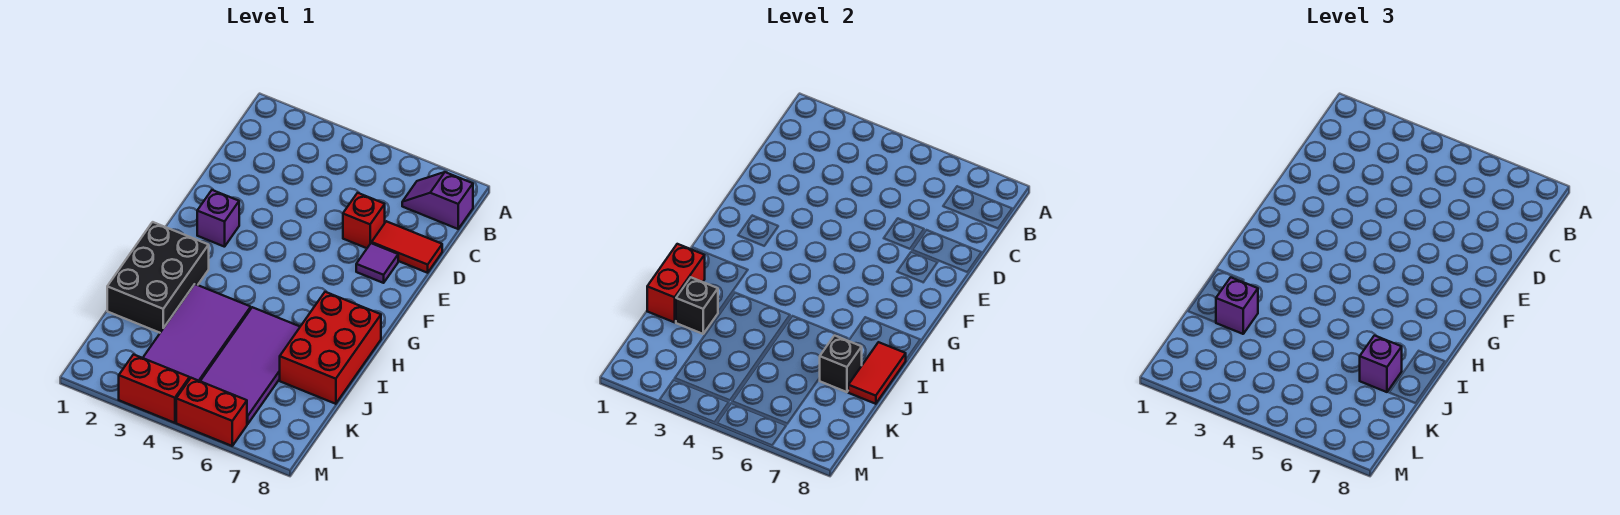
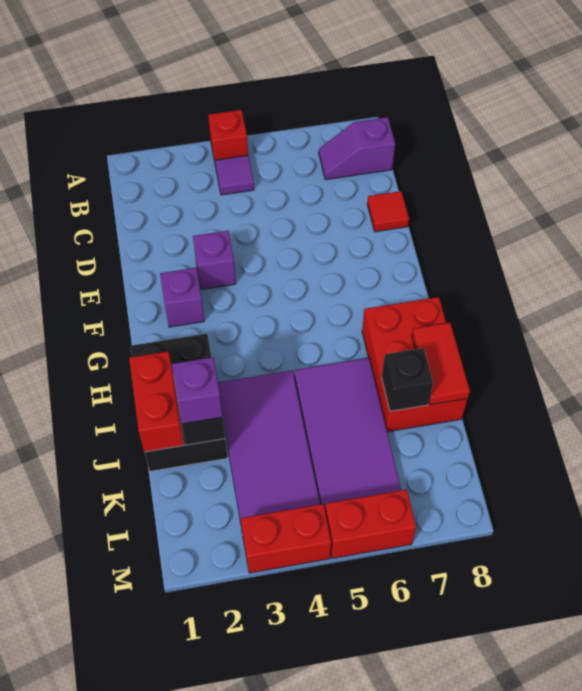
red brick D6 level 1 -> red brick A4 level 1
red tile D7:D8 level 1 -> red tile D8 level 1
purple tile E7 level 1 -> purple tile B4 level 1
purple brick J7 level 3 -> purple brick E3 level 1

